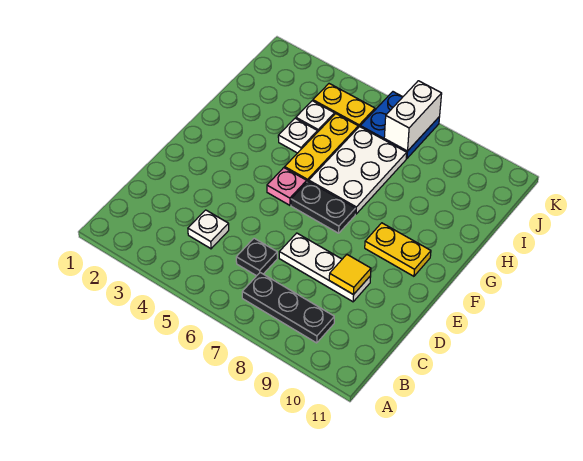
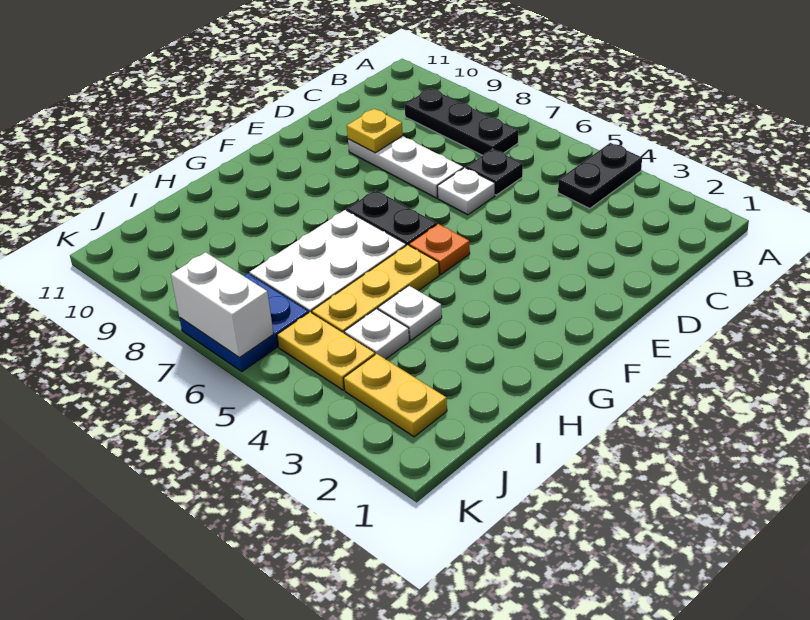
none -> black plate A4:B4 level 1
white plate C4 level 1 -> white plate D6 level 1
yellow tile D9 level 2 -> yellow plate D9 level 2
pink plate F5 level 1 -> orange plate F5 level 1
yellow plate F9:F10 level 1 -> yellow plate J2:J3 level 1
white brick J7:K7 level 2 -> white brick K6:K7 level 2

